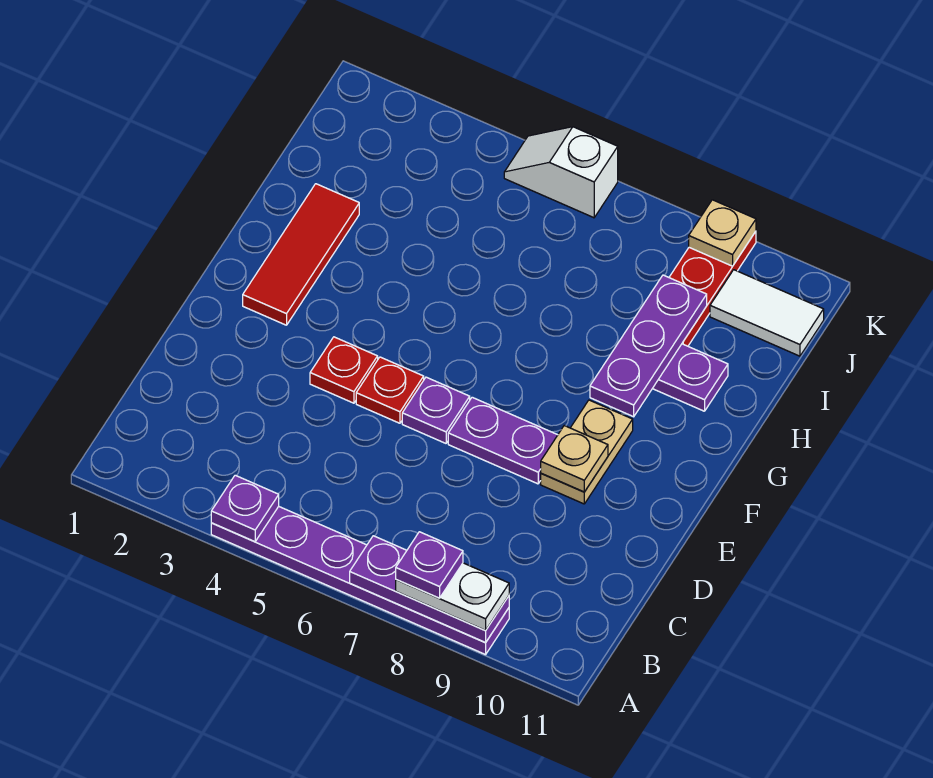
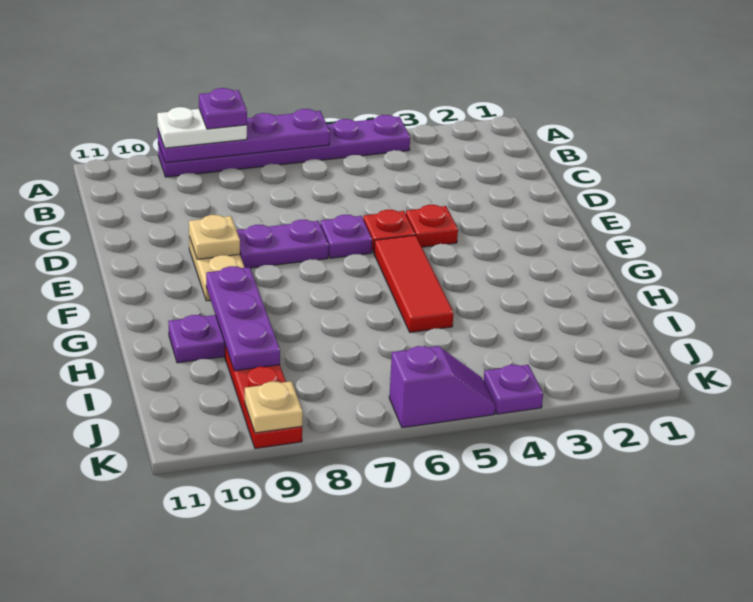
purple plate A4 level 2 -> purple plate K4 level 1
purple plate A7:A9 level 2 -> purple plate A6:A9 level 2
red tile F2:H2 level 1 -> red tile F5:H5 level 1
white tile J10:J11 level 1 -> none
white slope K5:K6 level 1 top 6 -> purple slope K5:K6 level 1 top 6

